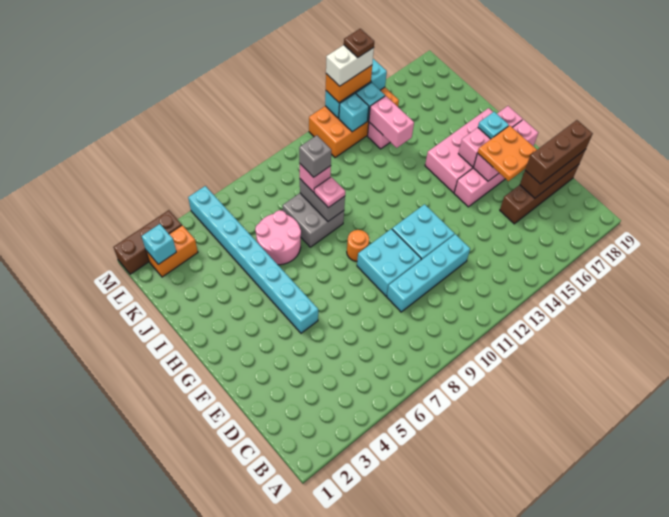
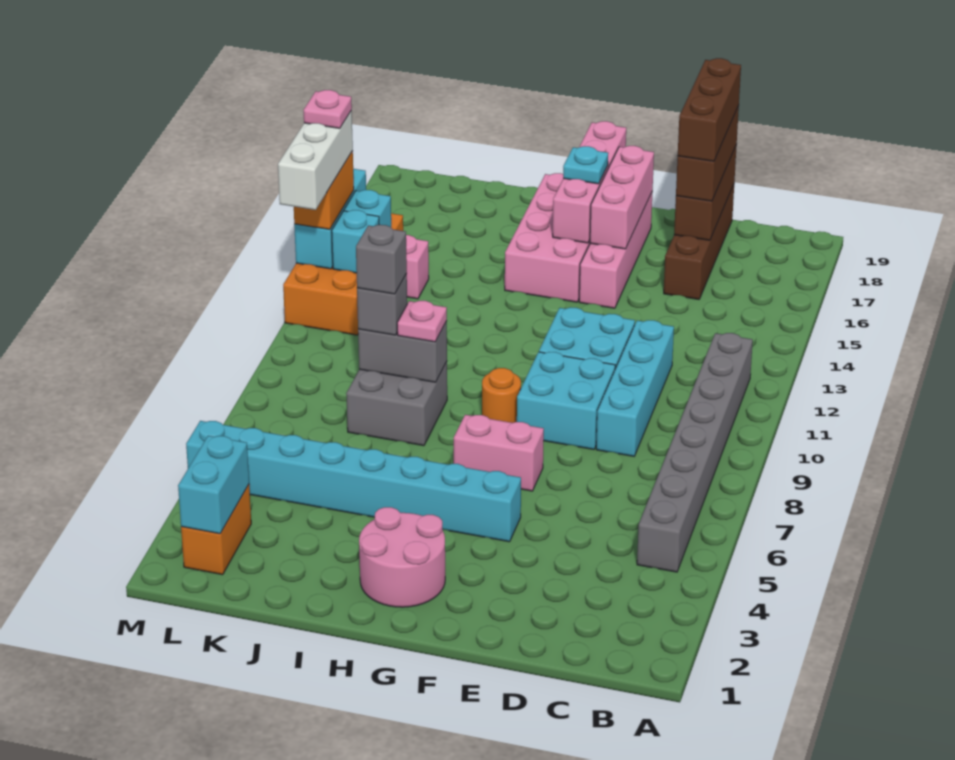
none -> grey brick B5:B12 level 1
orange plate E16:F17 level 3 -> none
pink brick G16:G18 level 2 -> pink brick G16:G19 level 2
pink round brick I6:J7 level 1 -> pink round brick G2:H3 level 1
pink brick J9 level 3 -> grey brick J9 level 3
pink brick J14:K14 level 2 -> pink brick F7:G7 level 1
cyan brick L2 level 2 -> cyan brick L2:L3 level 2
brown brick M1:M3 level 1 -> brown brick D17:D19 level 4
white brick M13:M14 level 4 -> white brick M12:M14 level 4
brown plate M14 level 5 -> pink plate M14 level 5

